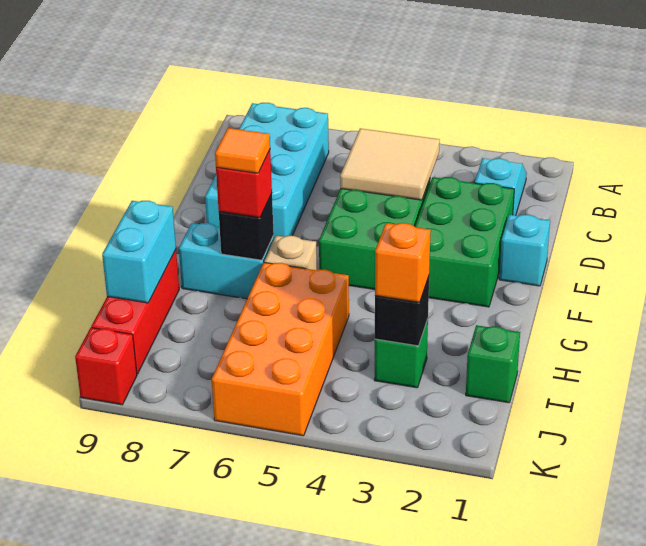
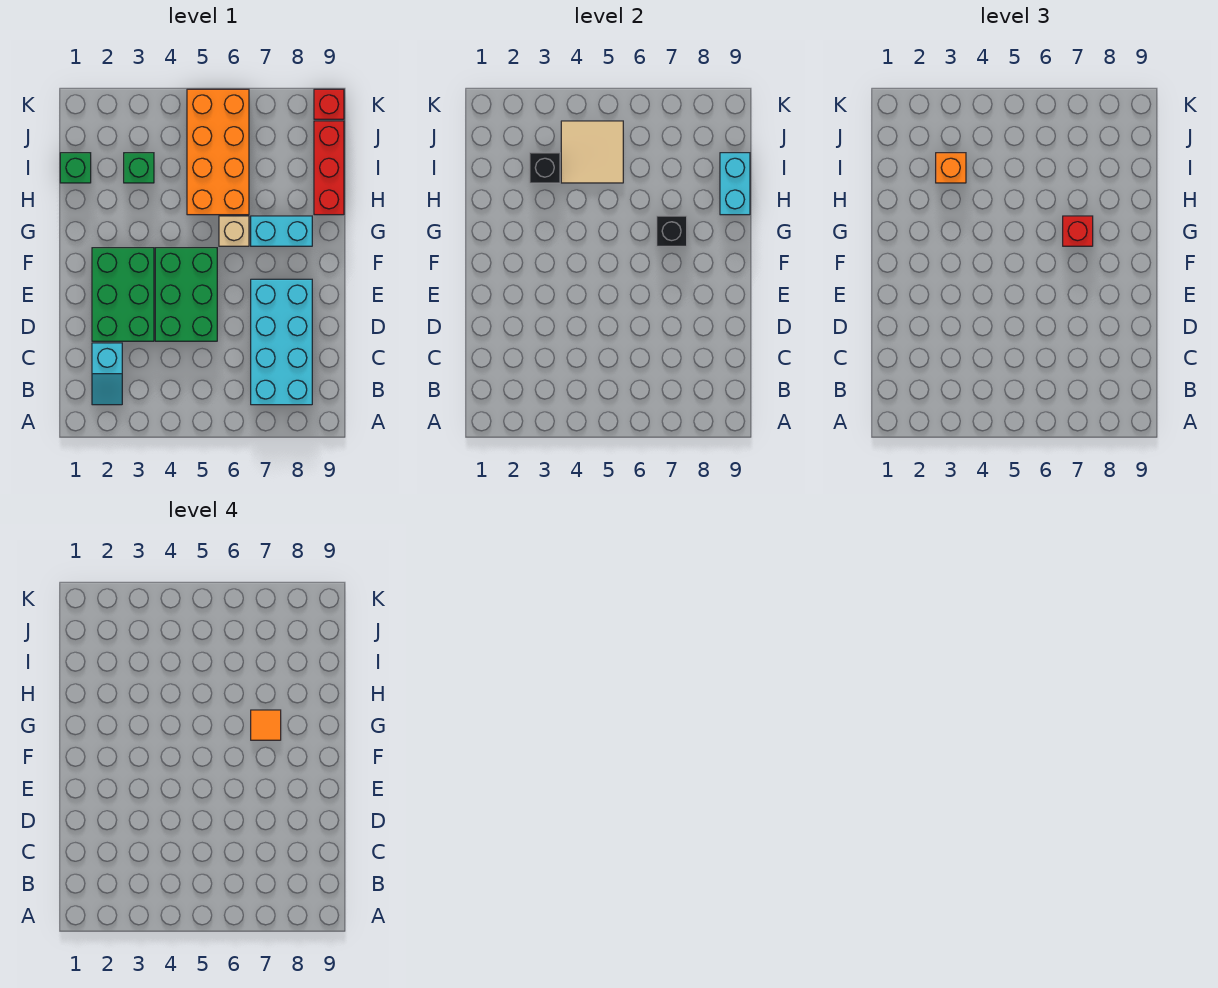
tan tile C4:D5 level 2 -> tan tile I4:J5 level 2
cyan brick E1 level 1 -> none

